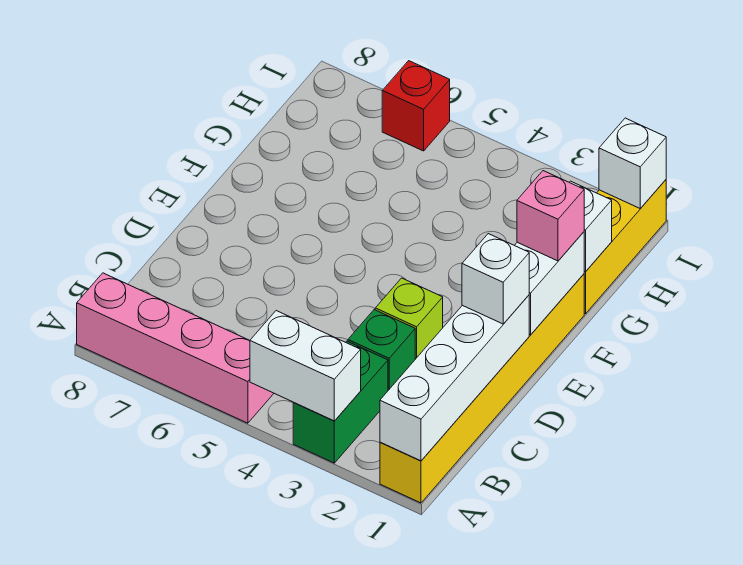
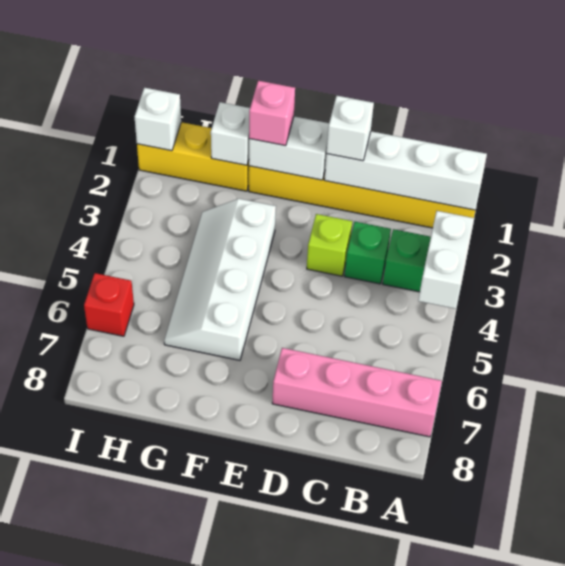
pink brick A5:A8 level 1 -> pink brick A7:D7 level 1
none -> white slope F3:G6 level 1 top F

